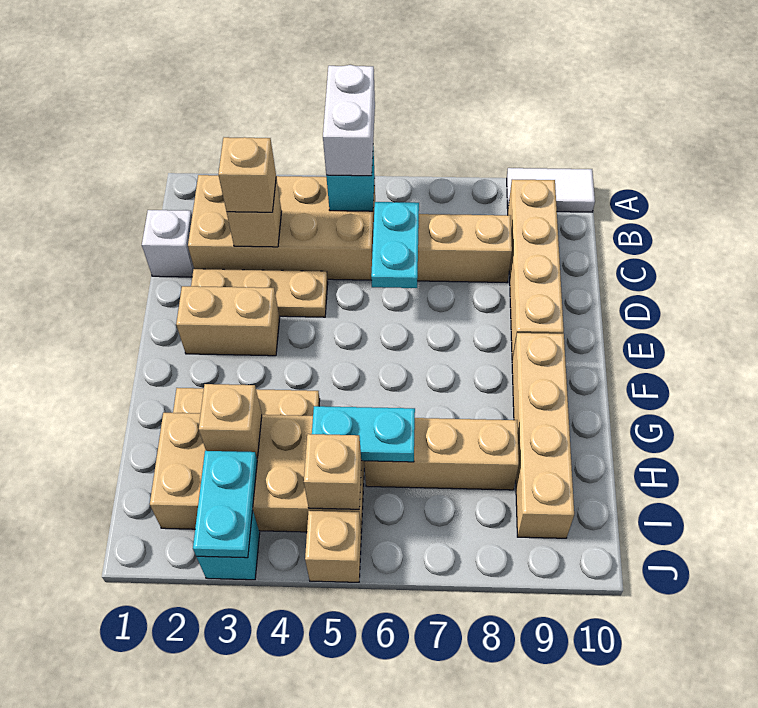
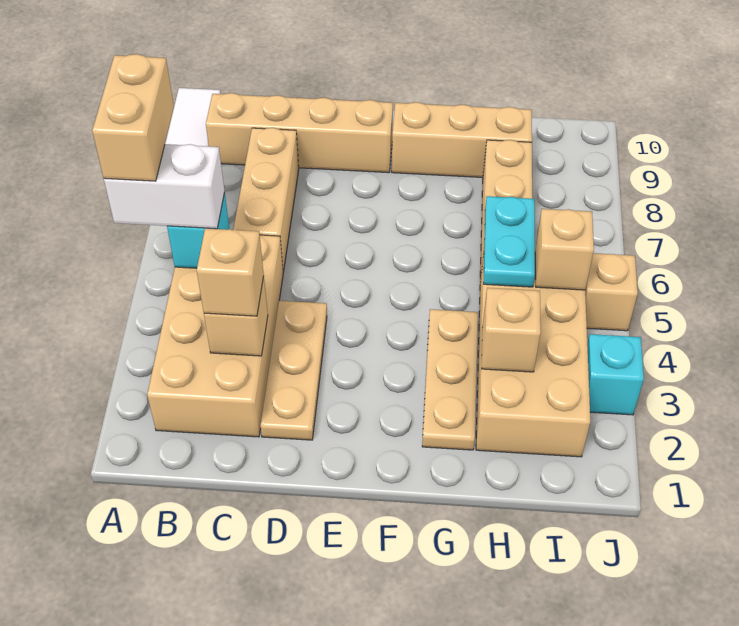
white brick C1 level 1 -> none
cyan plate C6:D6 level 2 -> none
tan brick E2:E3 level 1 -> tan brick A5:A6 level 4
tan brick F9:I9 level 1 -> tan brick F9:H9 level 1
cyan plate I3:J3 level 2 -> none

